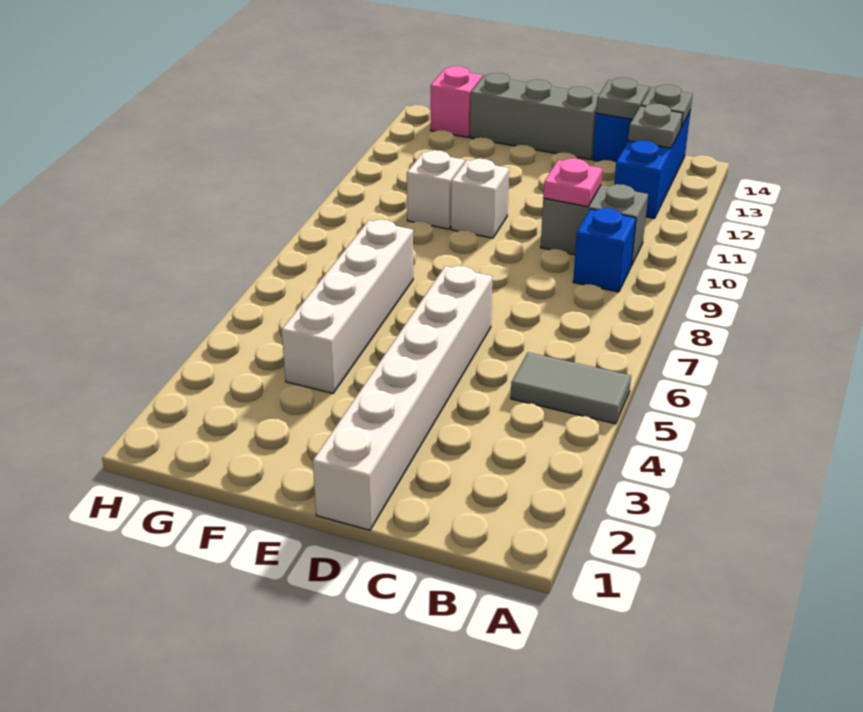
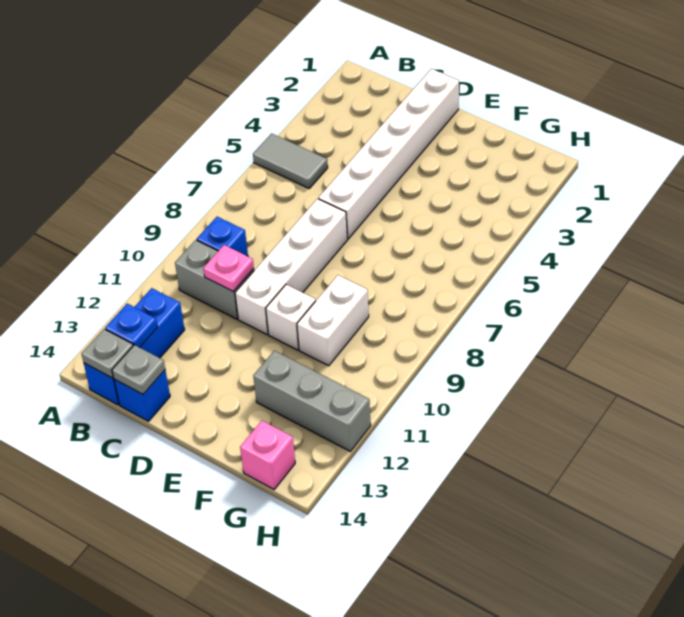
grey plate B13 level 2 -> blue plate B13 level 2
grey brick D14:F14 level 1 -> grey brick F12:H12 level 1
white brick F4:F7 level 1 -> white brick D7:D10 level 1
white brick F10 level 1 -> white brick F9:F10 level 1

